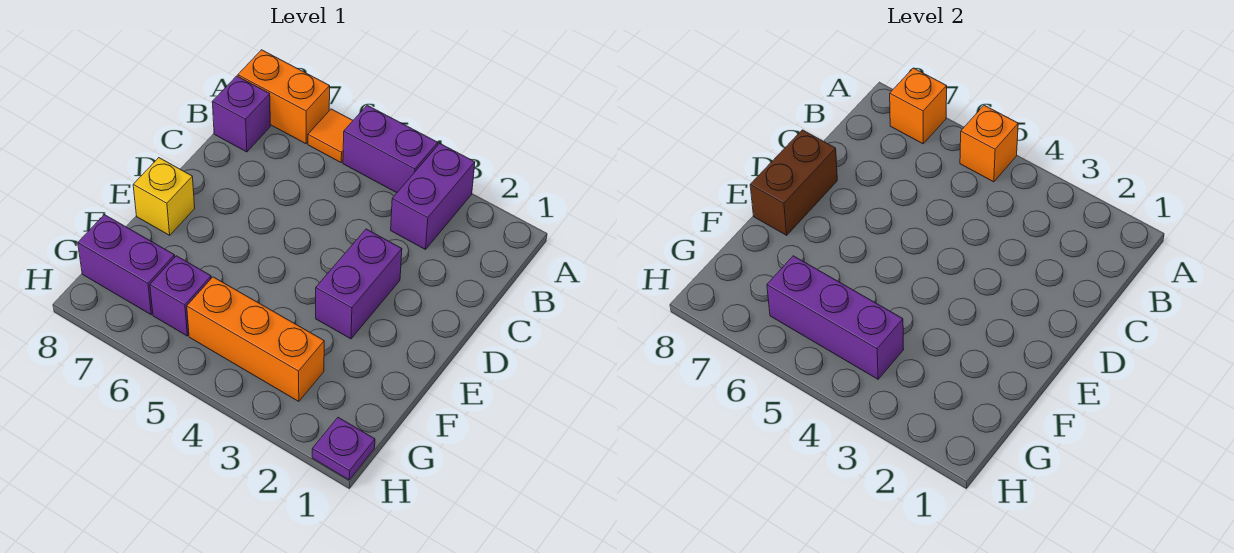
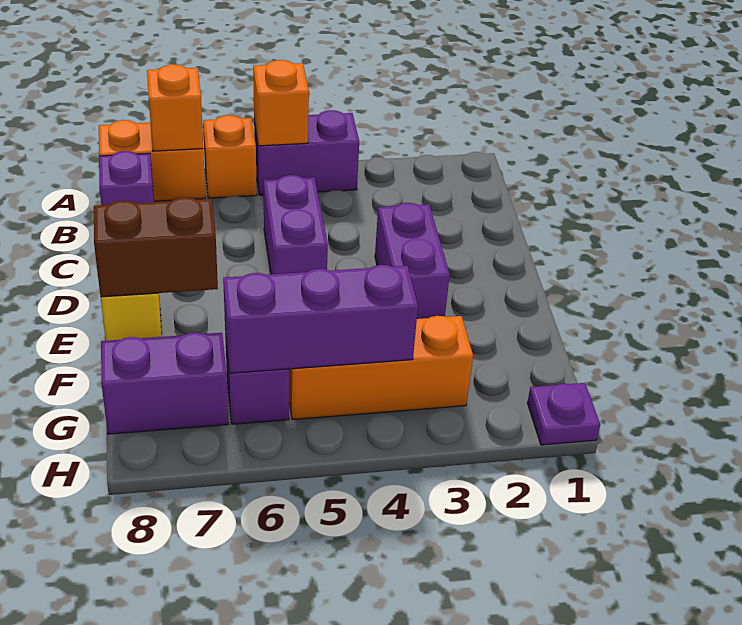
purple brick A3:B3 level 1 -> purple brick C5:D5 level 1
orange tile A6 level 1 -> orange brick A6 level 1
brown brick D8:E8 level 2 -> brown brick E7:E8 level 2

